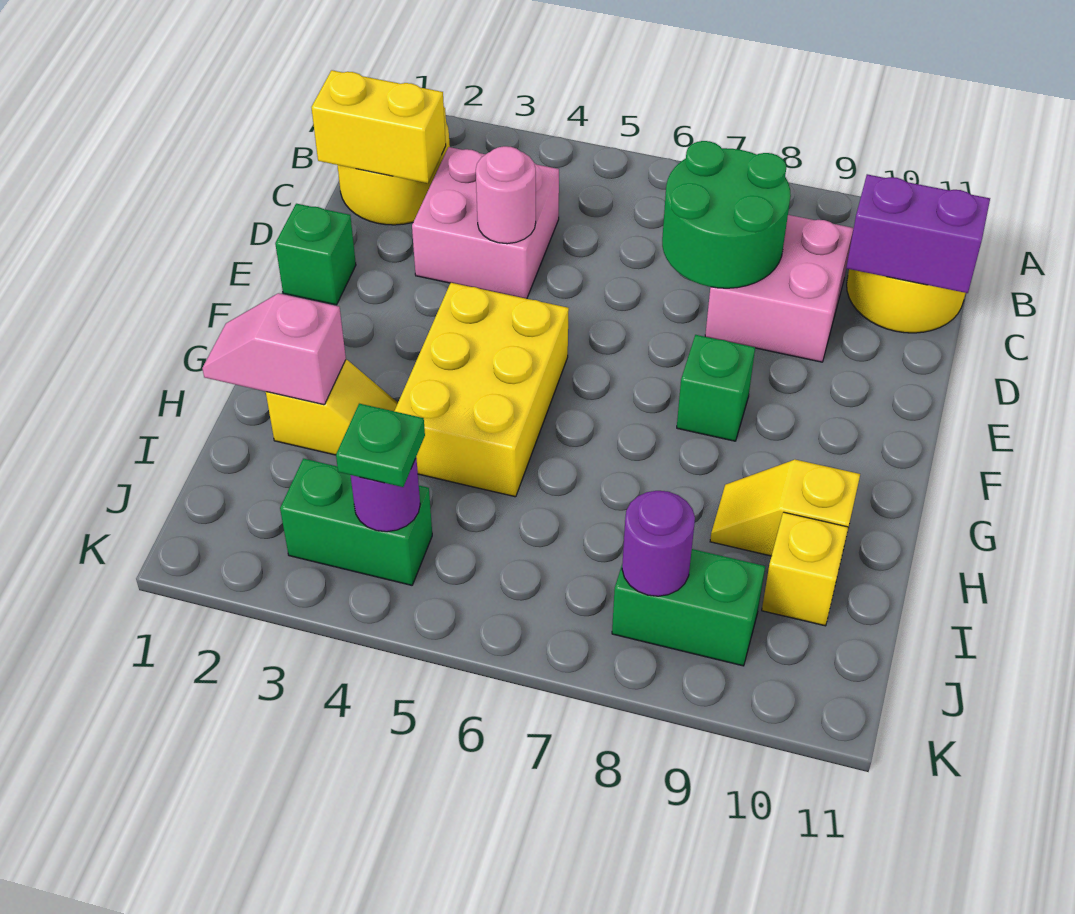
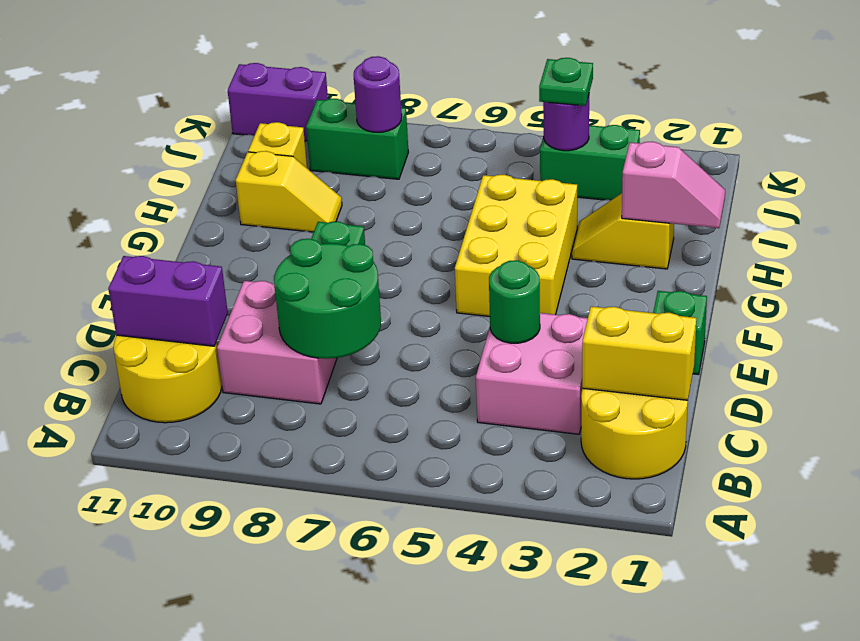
pink round brick D4 level 2 -> green round brick D4 level 2
none -> purple brick K10:K11 level 1

